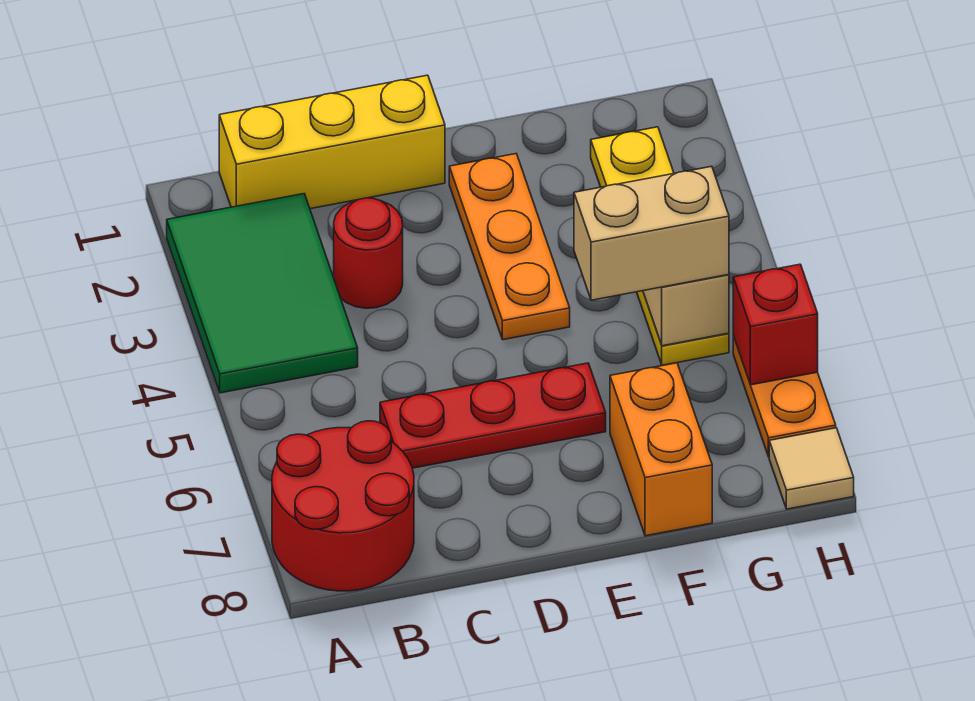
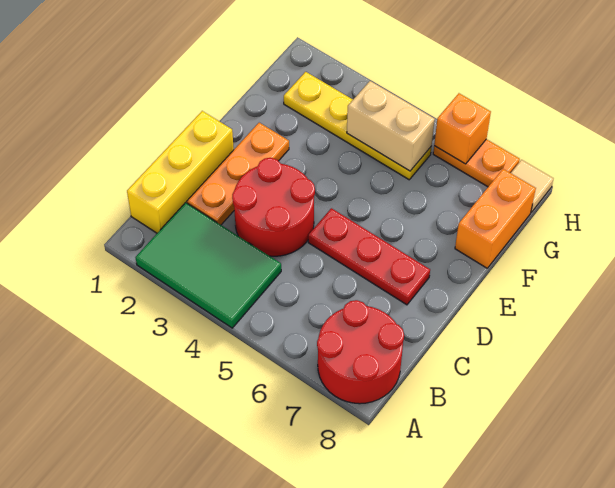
red round brick C3 level 1 -> red round brick C3:D4 level 1
red plate C6:E6 level 1 -> red plate D5:D7 level 1
orange plate E2:E4 level 1 -> orange plate C2:E2 level 1
tan brick F5:G5 level 3 -> none
orange brick F7:F8 level 1 -> orange brick F8:G8 level 1
red brick H6 level 2 -> orange brick H6 level 2

